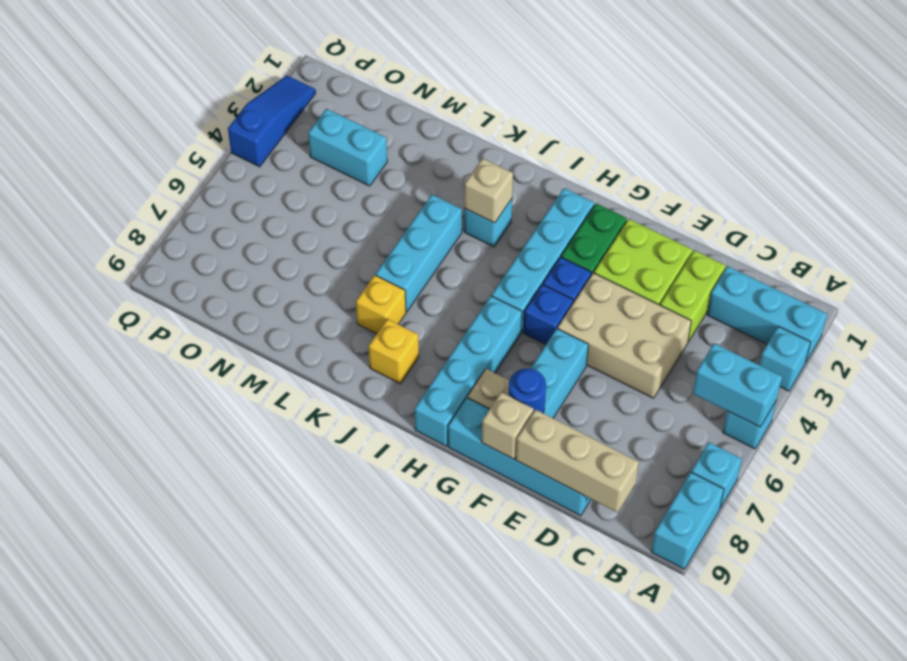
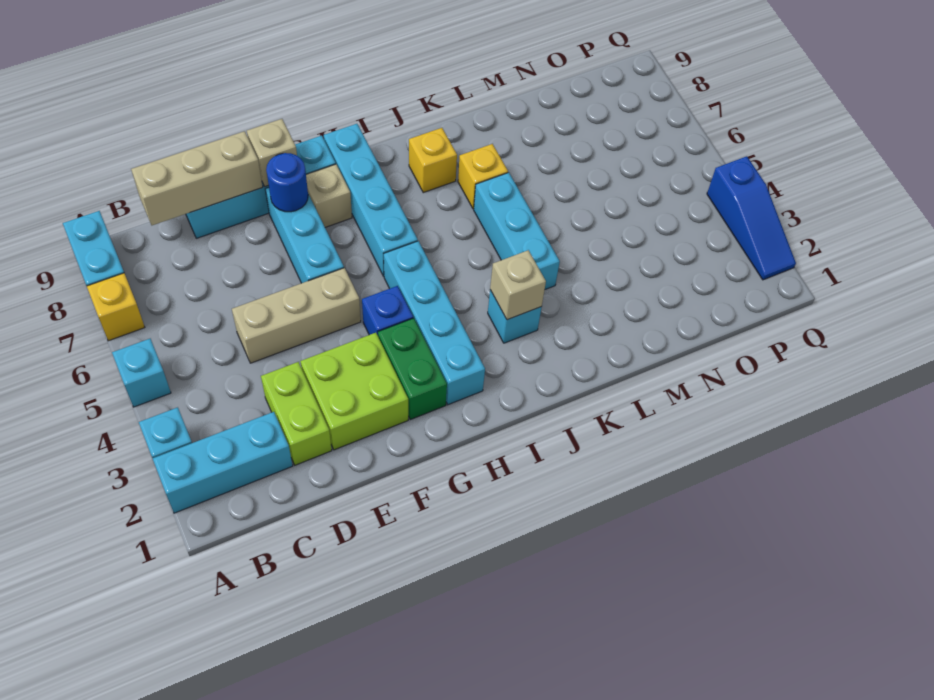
cyan brick A5:B5 level 2 -> none
cyan brick A7 level 1 -> yellow brick A7 level 1
tan brick D4:F5 level 1 -> tan brick D5:F5 level 1
blue brick G5 level 1 -> none
cyan brick N3:O3 level 1 -> none

